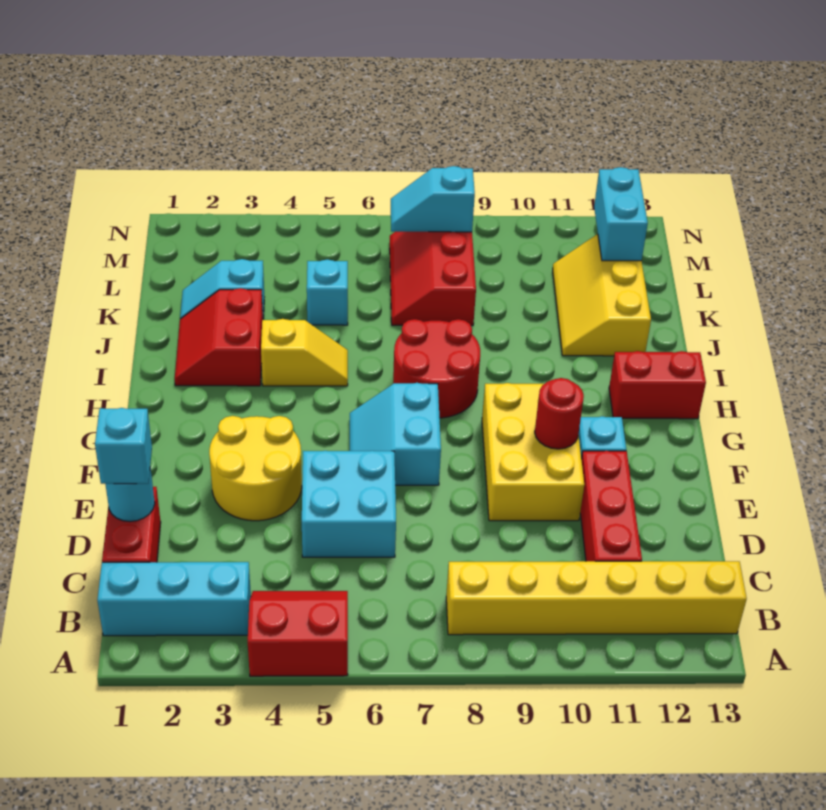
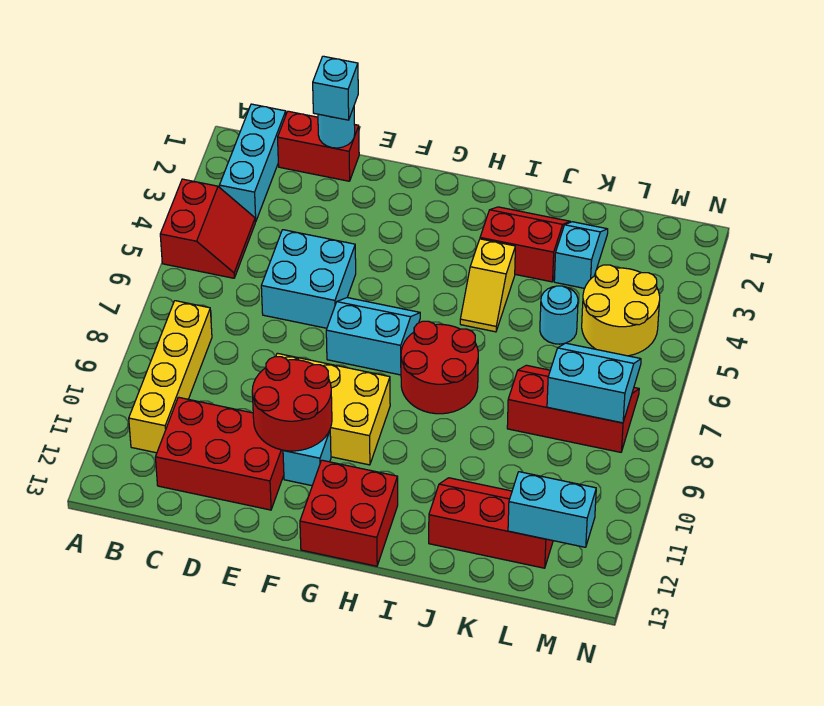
yellow brick B8:B13 level 1 -> yellow brick B8:B11 level 1
red brick C11:E11 level 1 -> red brick C11:E12 level 1
yellow round brick E3:F4 level 1 -> yellow round brick L4:M5 level 1
red round brick F10 level 2 -> red round brick E10:F11 level 2
red brick H12:H13 level 1 -> red brick G12:H13 level 1
yellow slope J11:L12 level 1 top 12 -> red slope J11:L12 level 1 top 12
cyan brick K5 level 1 -> cyan round brick K5 level 1
cyan slope M7:M8 level 2 top 8 -> cyan slope L7:M8 level 2 top 8

